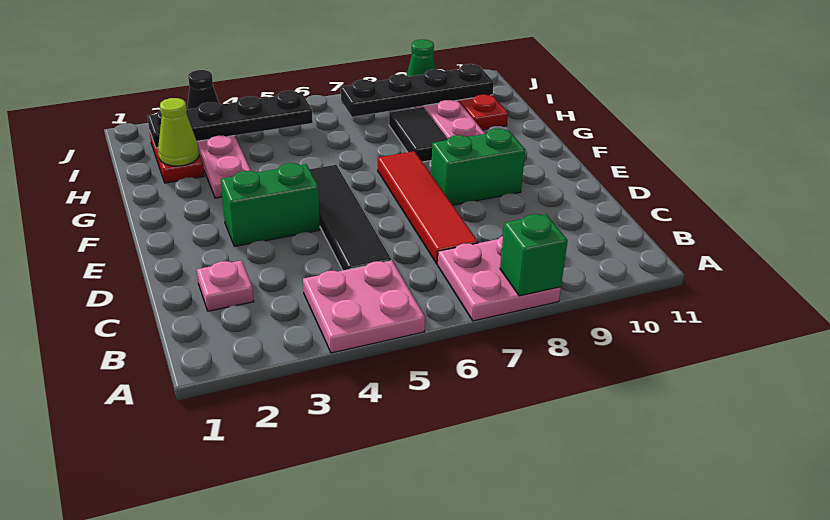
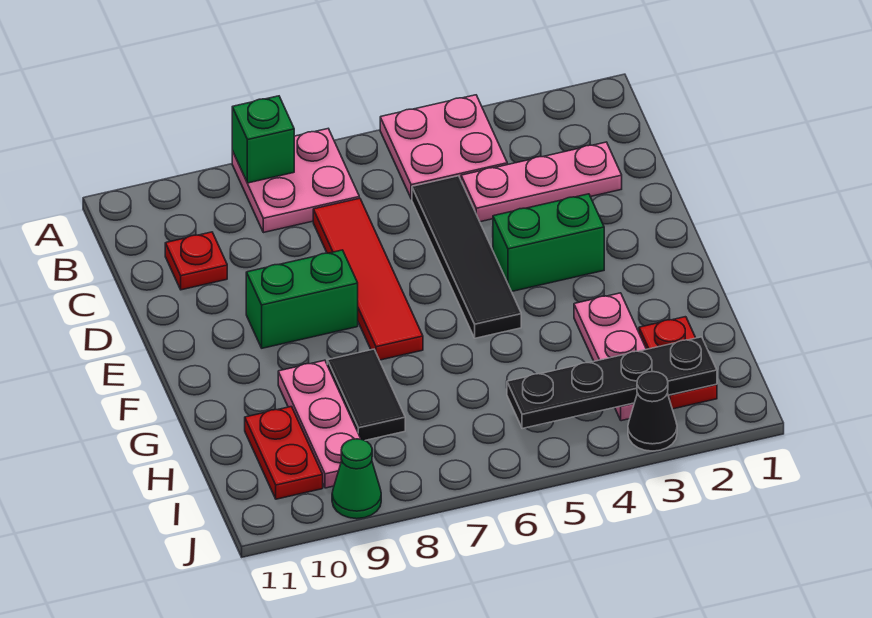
pink plate C2 level 1 -> pink plate C2:C4 level 1
none -> red plate C10 level 1
lime cone H2 level 2 -> none
black plate I7:I10 level 2 -> none

